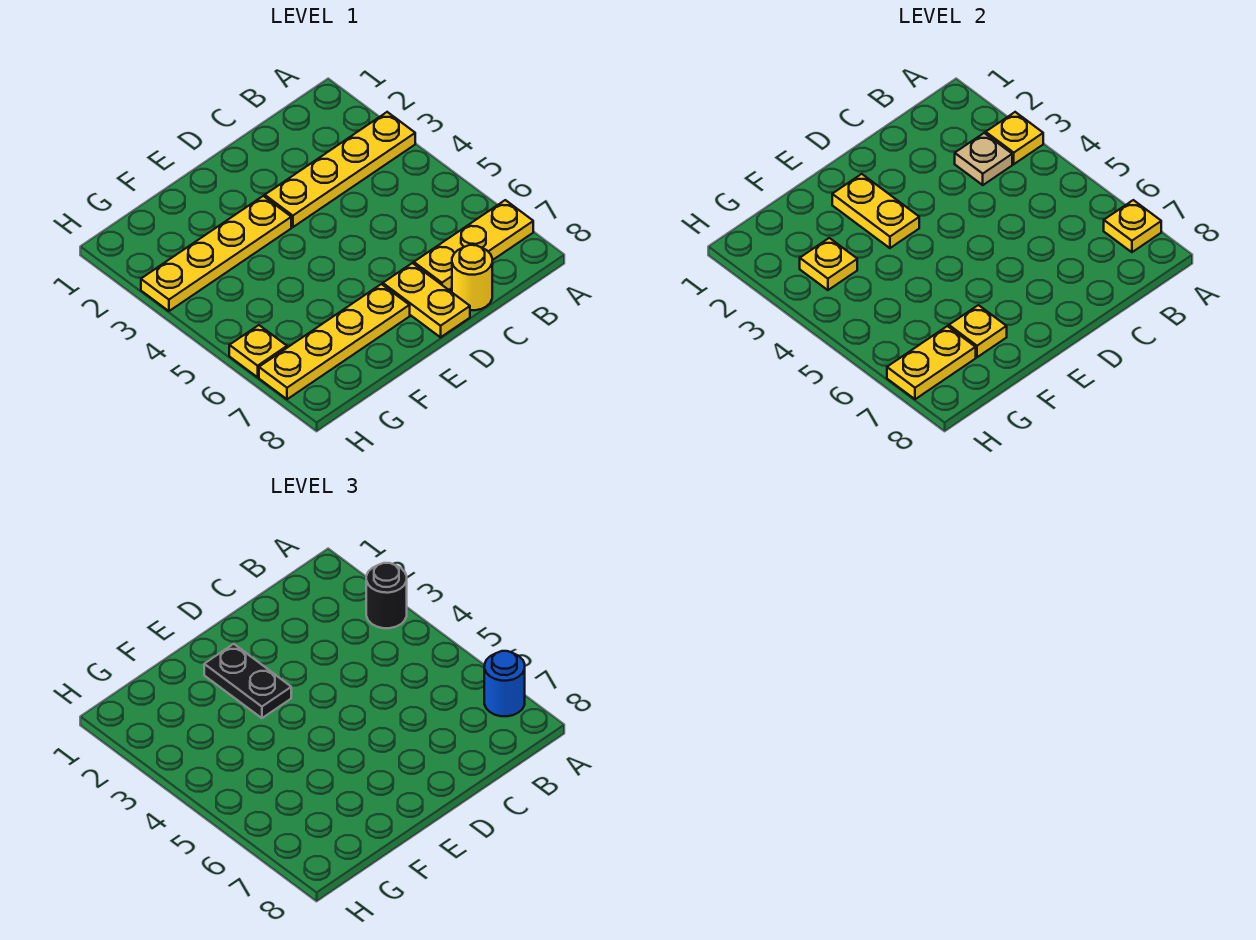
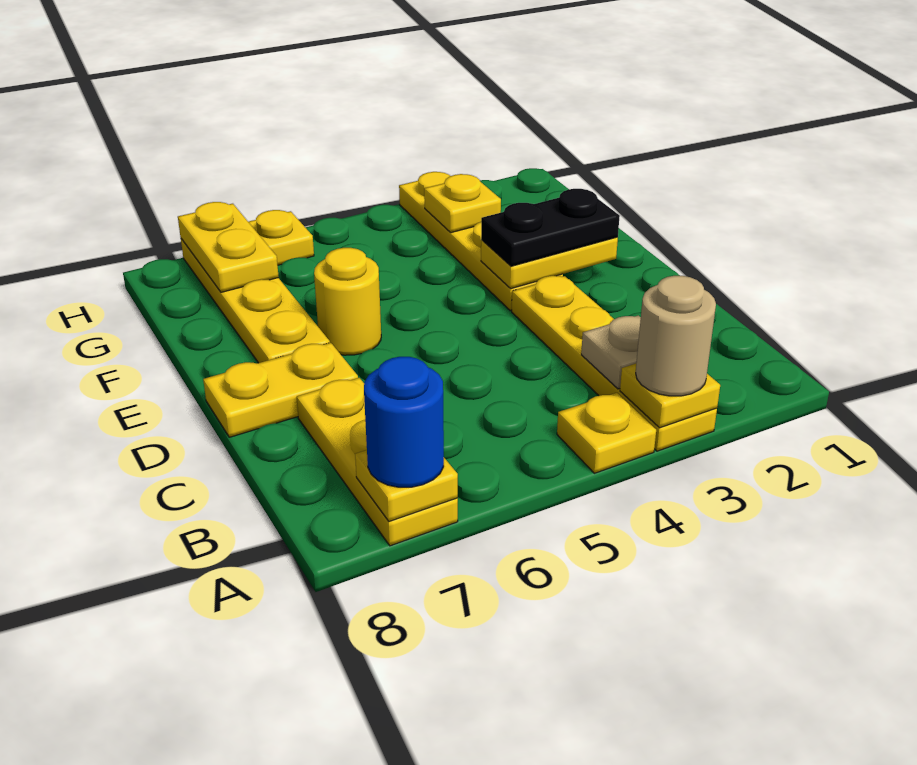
black round brick A3 level 3 -> tan round brick A3 level 3
yellow round brick C8 level 1 -> yellow round brick E6 level 1
yellow plate F7 level 2 -> yellow plate A4 level 1

